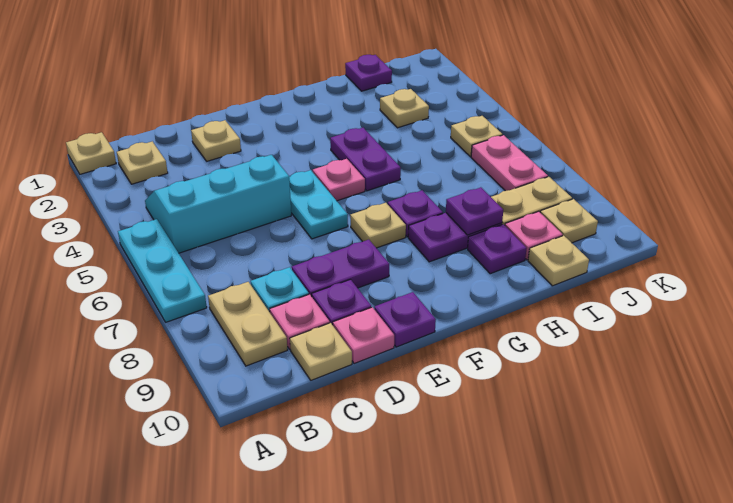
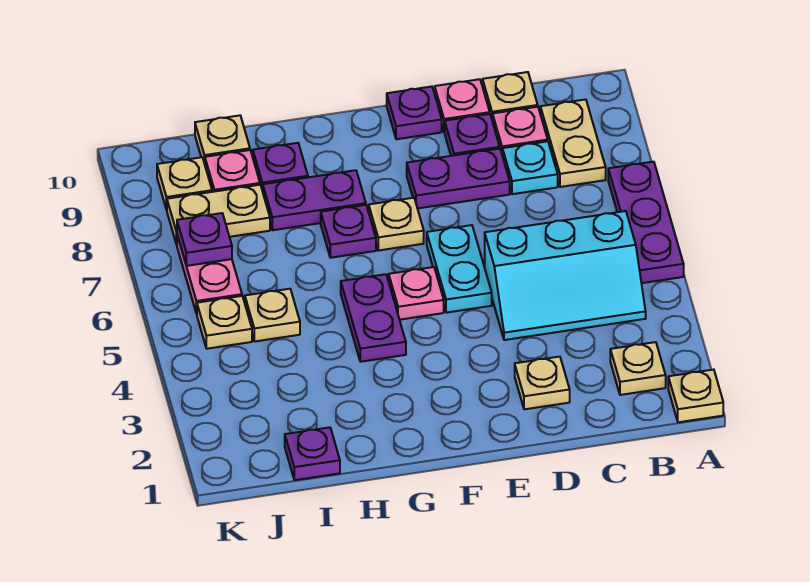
cyan plate A5:A7 level 1 -> purple plate A5:A7 level 1
purple plate H8 level 2 -> purple plate J7 level 2
tan plate I3 level 1 -> tan plate I5 level 1

